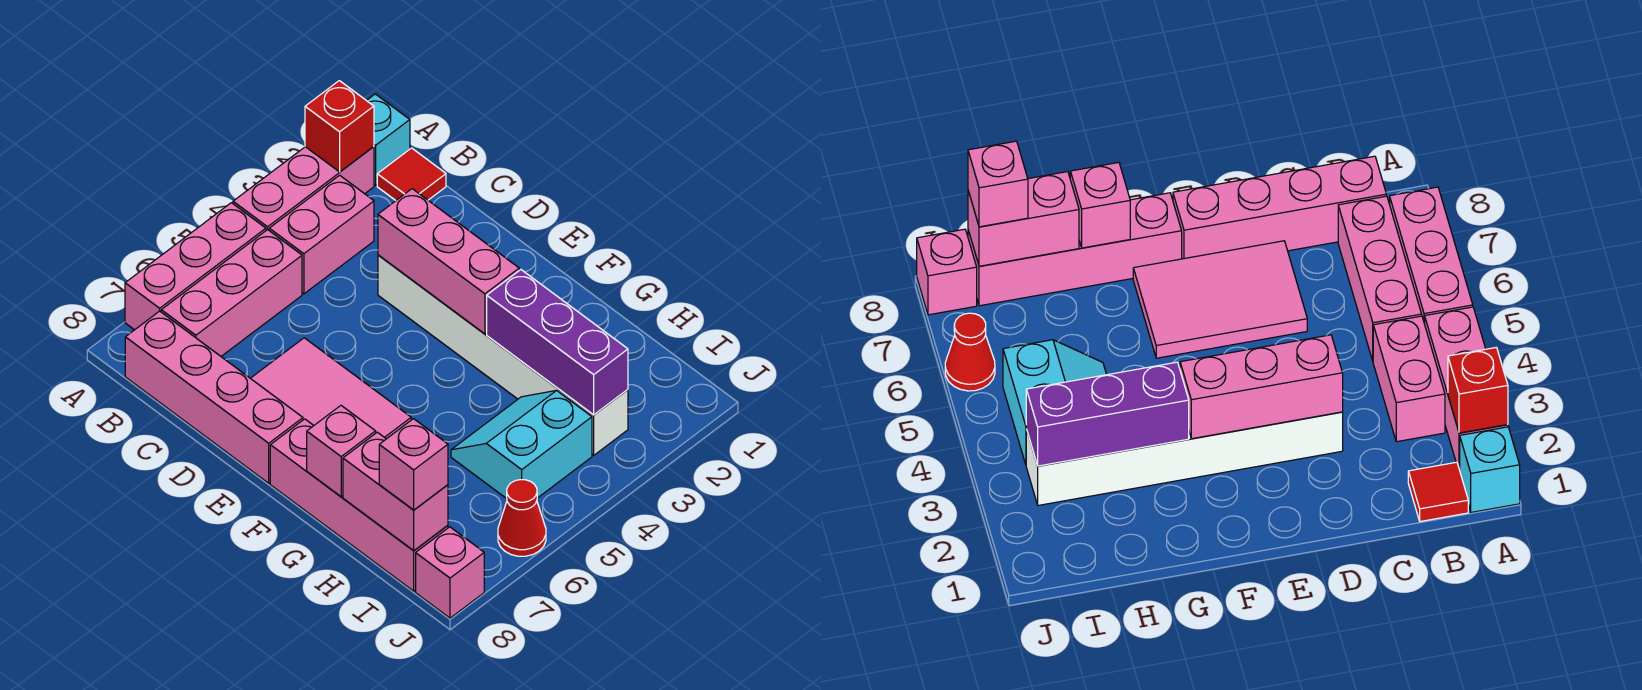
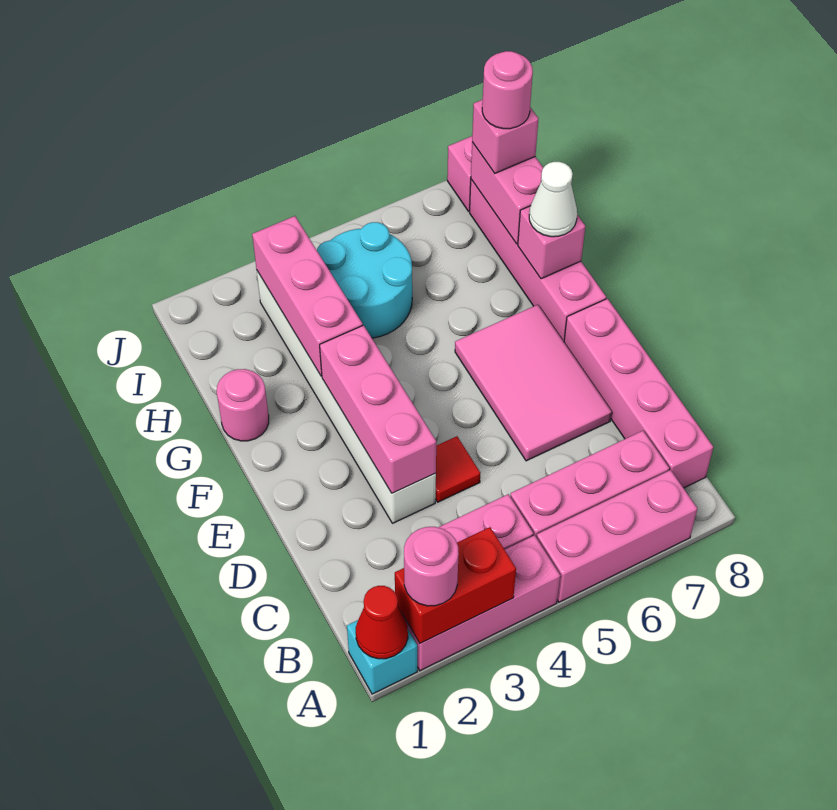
red brick A2 level 2 -> red brick A2:A3 level 2
none -> pink round brick A2 level 3
red tile B1 level 1 -> red tile D4 level 1
none -> pink round brick G1 level 1
purple brick G3:I3 level 2 -> pink brick G3:I3 level 2
none -> white cone G8 level 3
cyan slope H4:I5 level 1 top I -> cyan round brick H4:I5 level 1
none -> pink round brick I8 level 4
red cone J6 level 1 -> red cone A1 level 2

